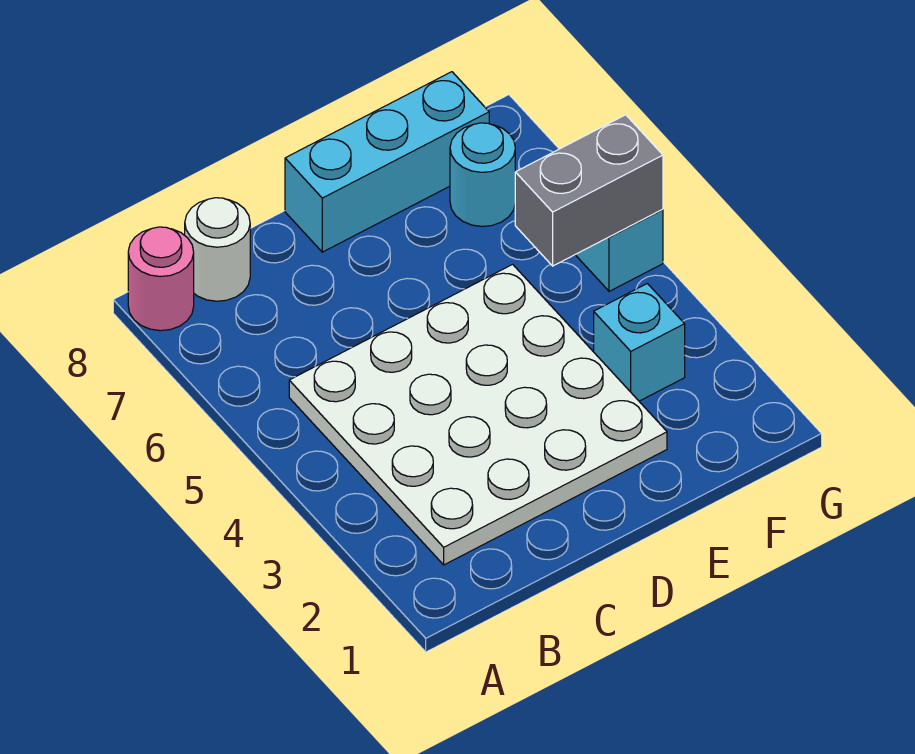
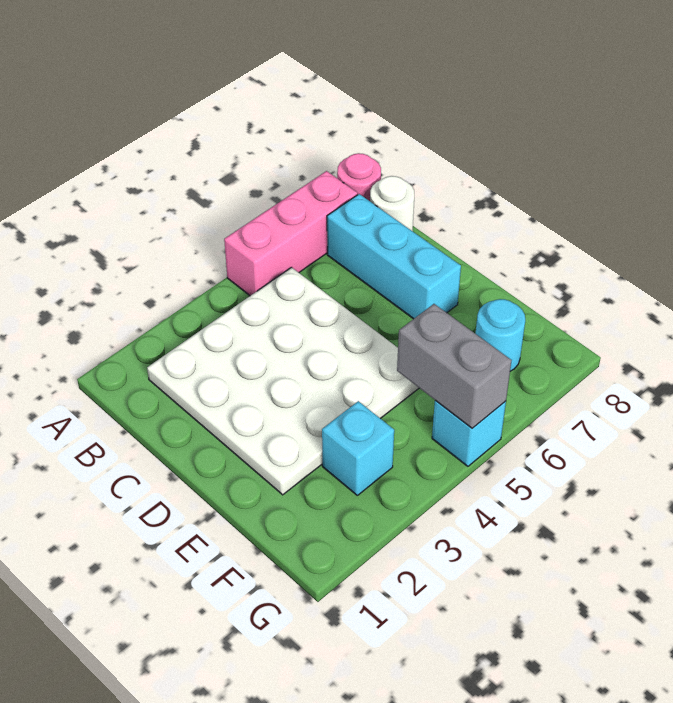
none -> pink brick A5:A7 level 1
cyan brick D8:F8 level 1 -> cyan brick B7:D7 level 1

